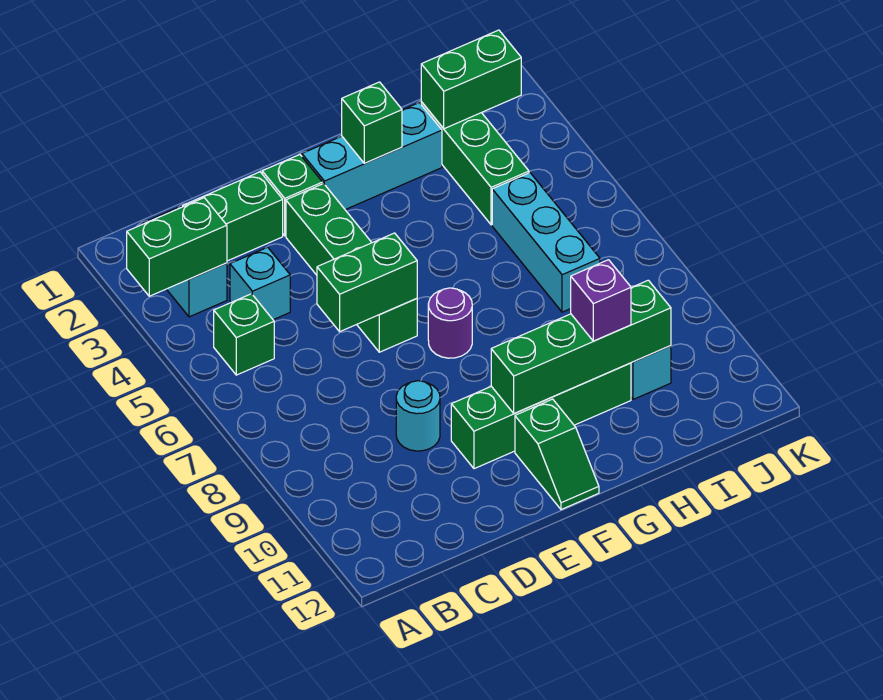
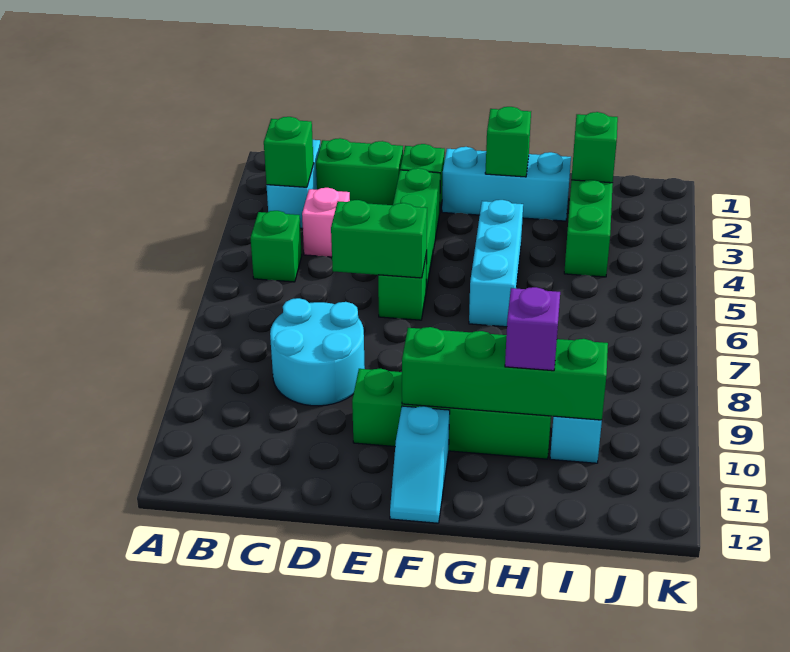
green brick A3:B3 level 2 -> green brick B3 level 2
cyan brick C4 level 1 -> pink brick C4 level 1
cyan round brick D9 level 1 -> cyan round brick C8:D9 level 1
purple round brick F7 level 1 -> none
green slope F11:F12 level 1 top 11 -> cyan slope F11:F12 level 1 top 11
green brick I2:J2 level 2 -> green brick I2 level 2
cyan brick I5:I7 level 1 -> cyan brick G4:G6 level 1

